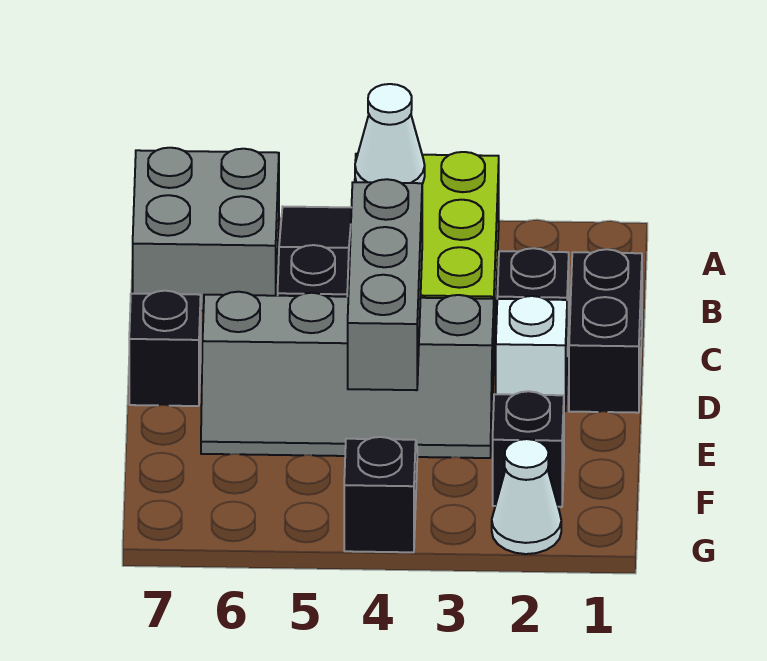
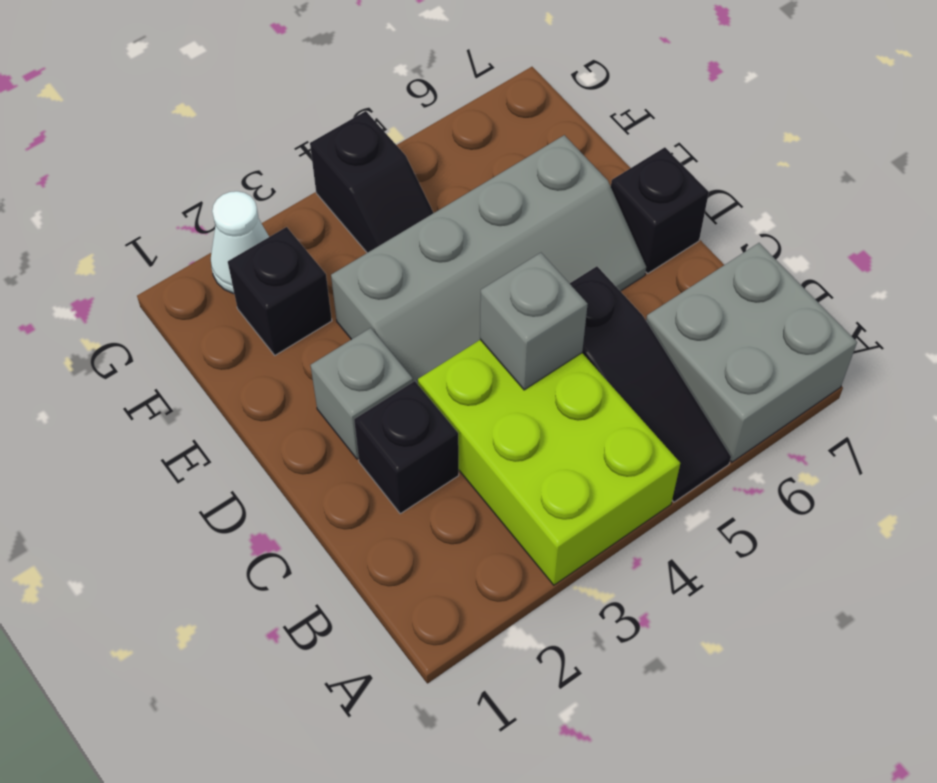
white cone A4 level 2 -> none
black brick C1:D1 level 1 -> none
grey brick C4:E4 level 2 -> grey brick C4 level 2
white brick D2 level 1 -> grey brick D2 level 1
grey slope D3:E6 level 1 top D -> grey slope D3:E6 level 1 top E

